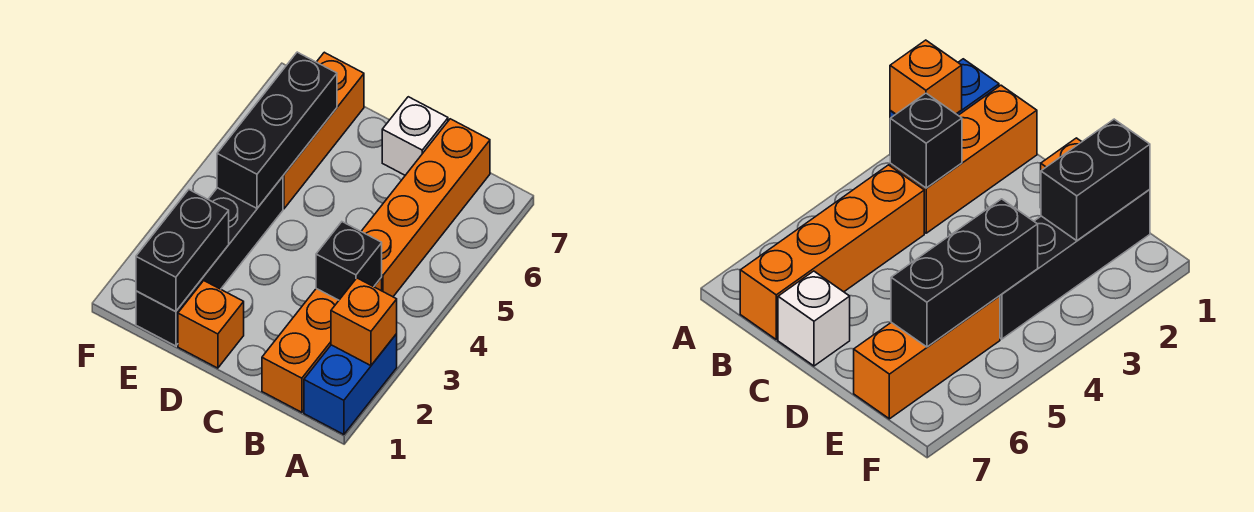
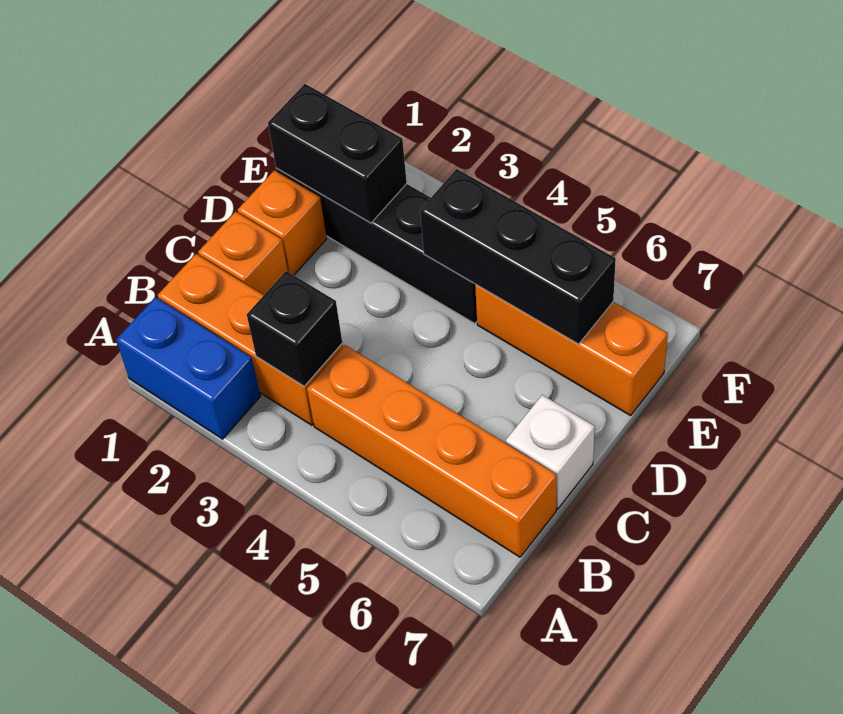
orange brick A2 level 2 -> orange brick C1 level 1

